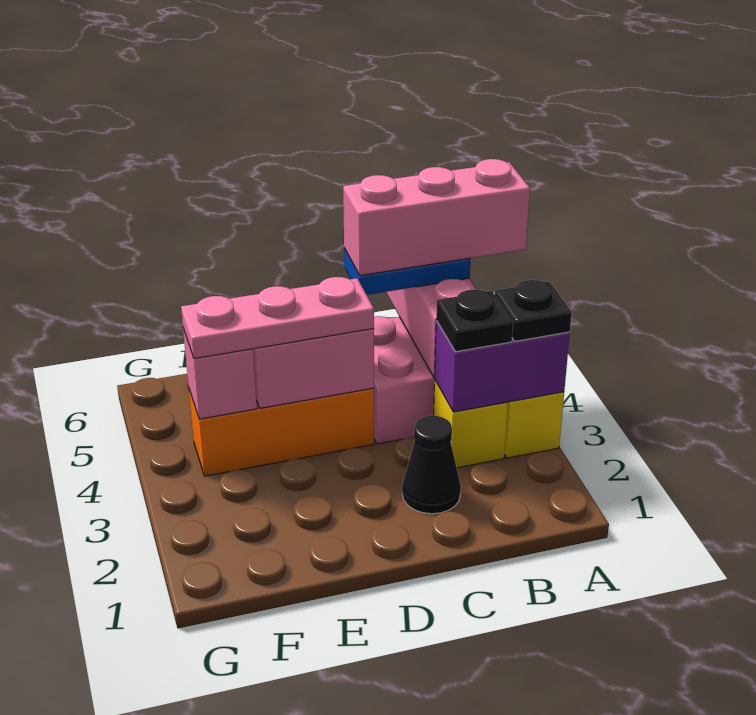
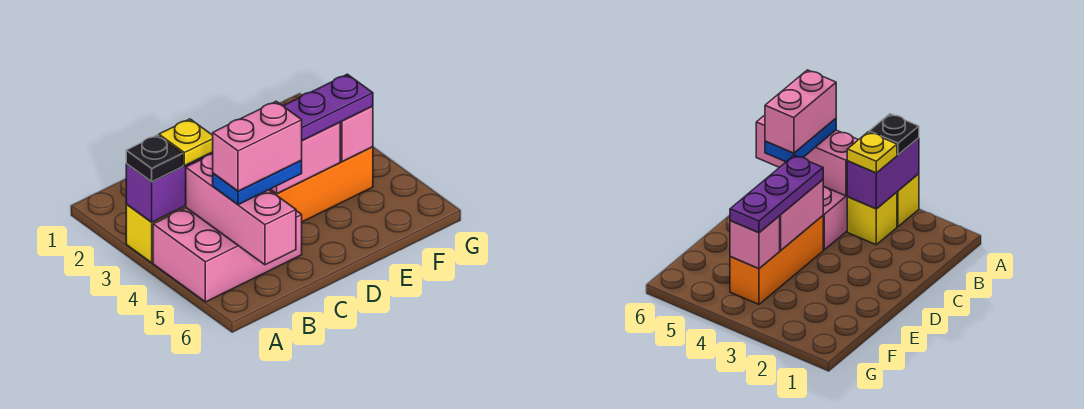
pink brick A5:C5 level 4 -> pink brick B5:C5 level 4
black plate B3 level 3 -> yellow plate B3 level 3
black cone C2 level 1 -> none
pink plate D4:F4 level 3 -> purple plate D4:F4 level 3

